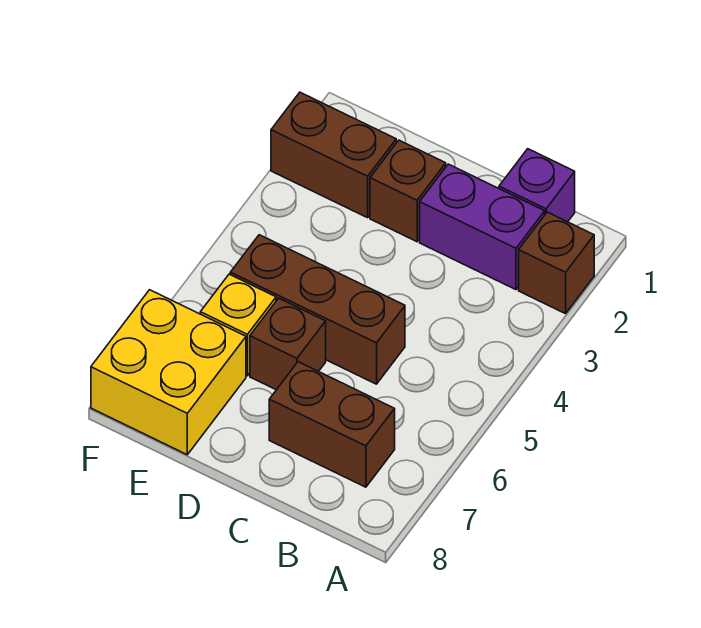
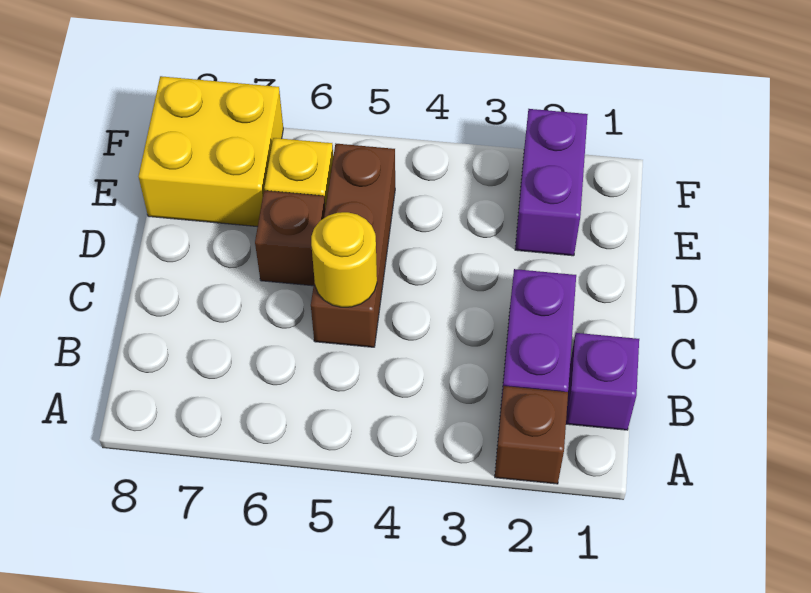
brown brick B7:C7 level 1 -> none
none -> yellow round brick C5 level 2
brown brick D2 level 1 -> none
brown brick E2:F2 level 1 -> purple brick E2:F2 level 1

